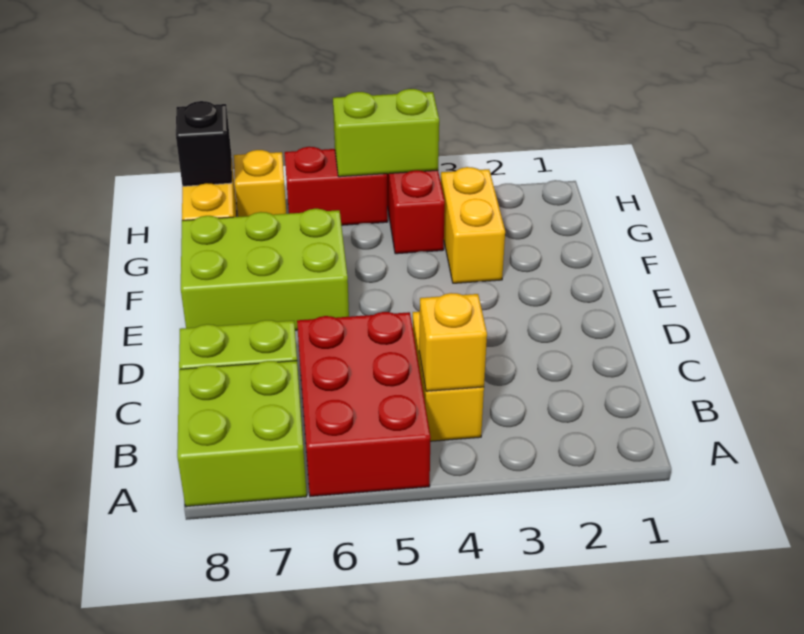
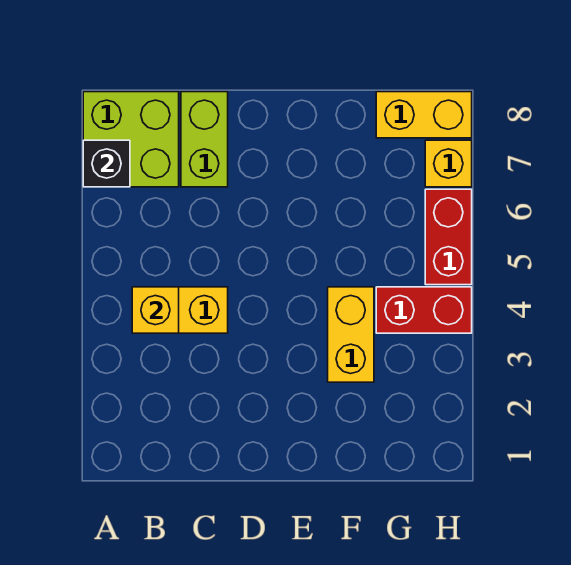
red brick A5:C6 level 1 -> none
lime brick E6:F8 level 1 -> none
yellow brick F3:G3 level 1 -> yellow brick F3:F4 level 1
lime brick H4:H5 level 2 -> none
black brick H8 level 2 -> black brick A7 level 2

